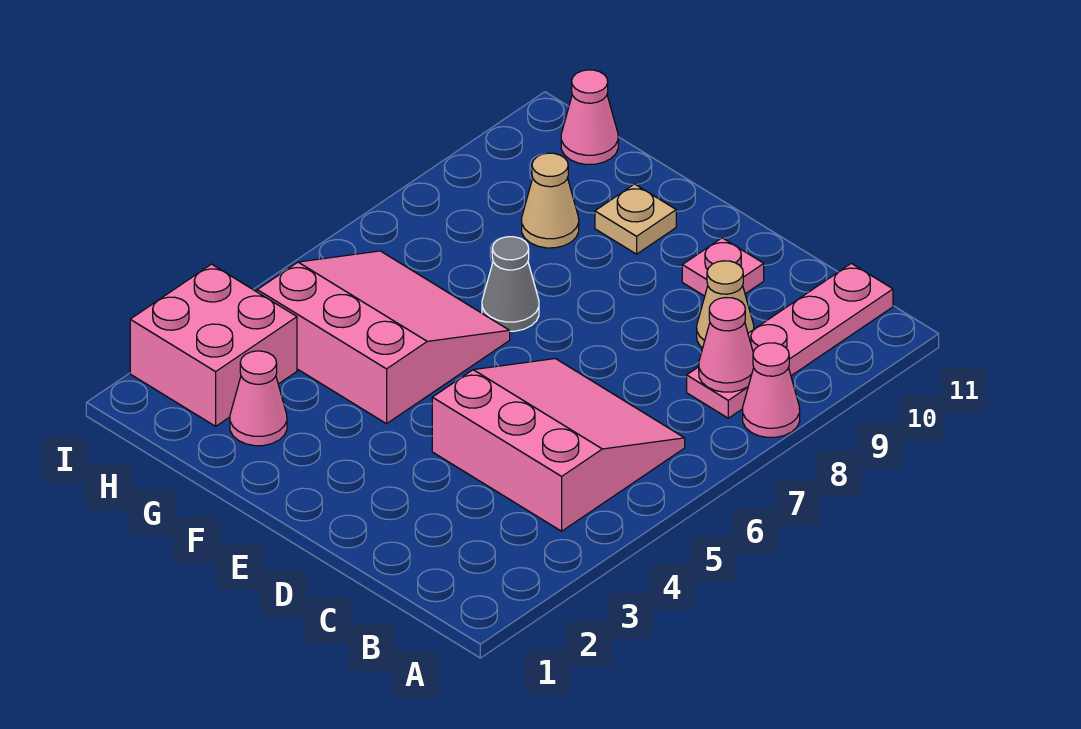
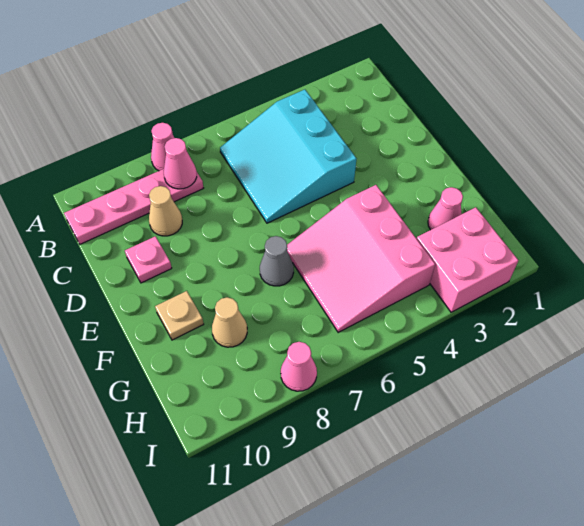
pink slope B4:D6 level 1 top 4 -> cyan slope B4:D6 level 1 top 4
pink cone H11 level 1 -> pink cone I8 level 1

